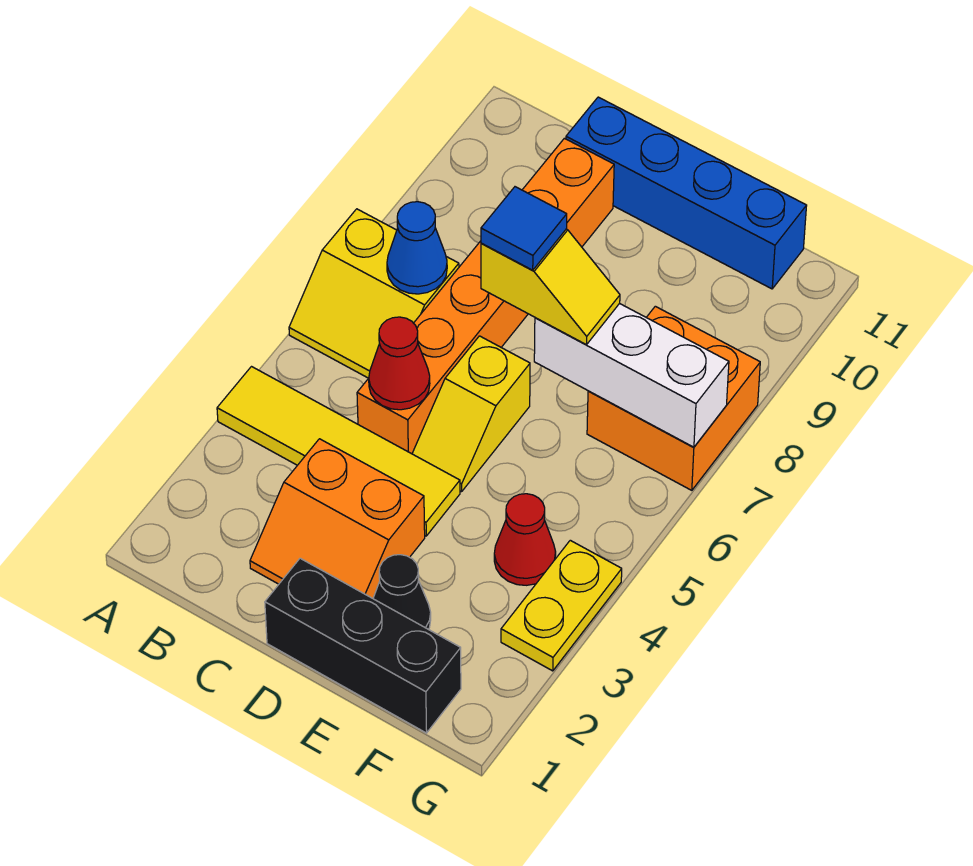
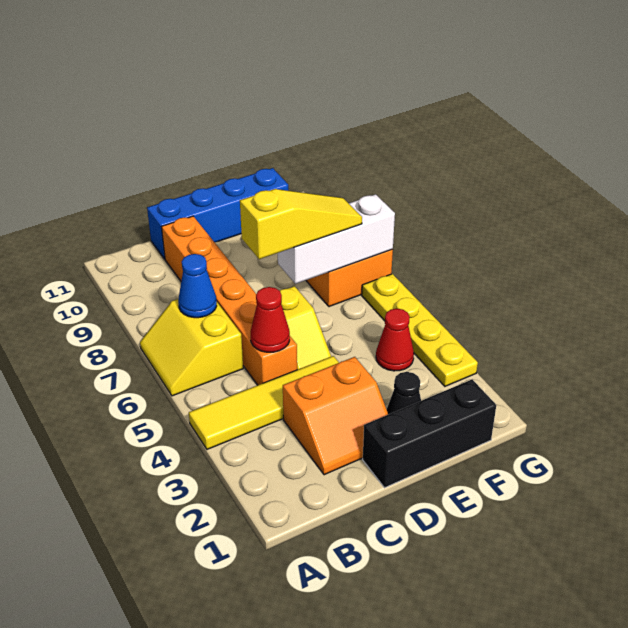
yellow slope A6:B7 level 1 top 7 -> yellow slope A6:B7 level 1 top B
yellow slope D7:E7 level 3 top D -> yellow slope D7:F7 level 3 top D
blue tile D7 level 4 -> none
yellow plate G3:G4 level 1 -> yellow plate G3:G6 level 1

